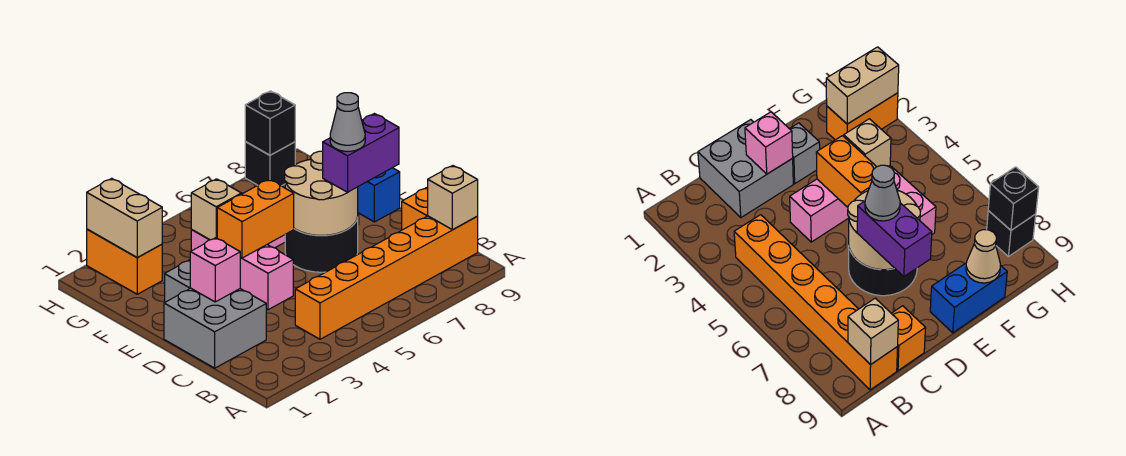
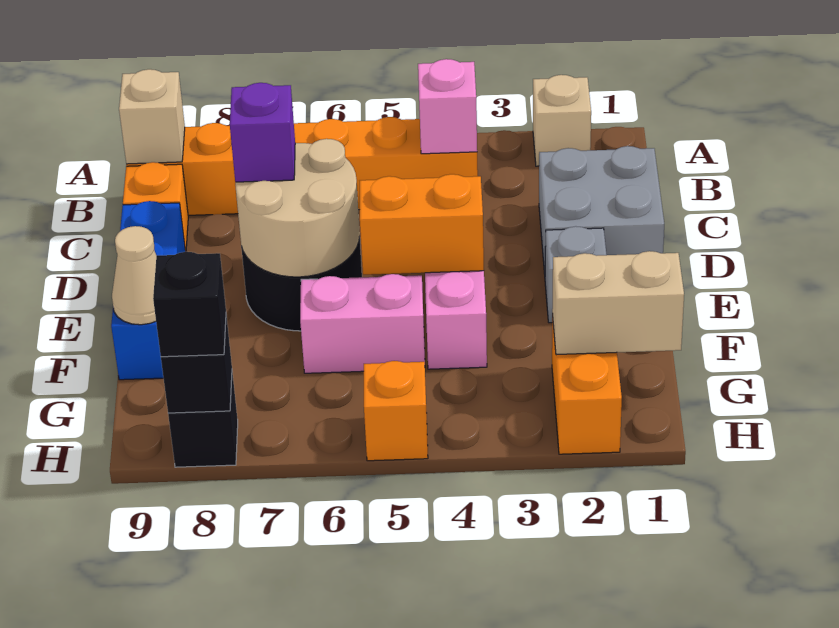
pink brick D2 level 2 -> pink brick B4 level 2
purple brick D7:D8 level 3 -> purple brick D7 level 3
grey cone D7 level 4 -> none
blue brick E9:F9 level 1 -> blue brick D9:F9 level 1
tan brick F4 level 2 -> tan brick A2 level 1
tan brick G2:H2 level 2 -> tan brick G1:G2 level 2
none -> orange brick H5 level 1
none -> black brick H8 level 3

